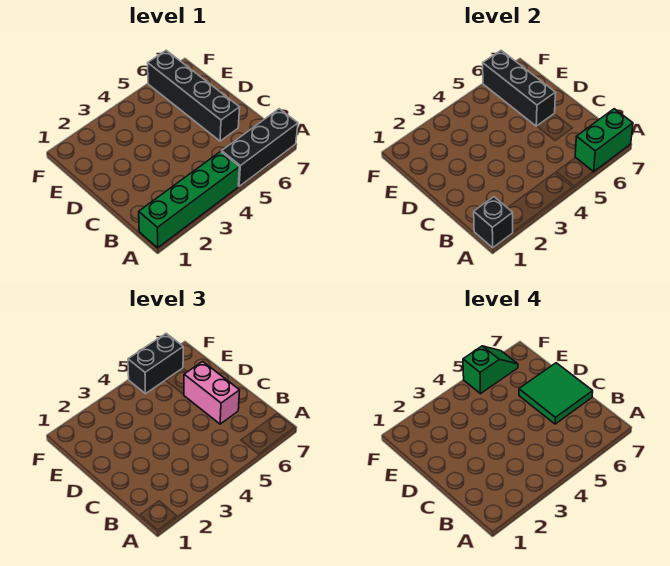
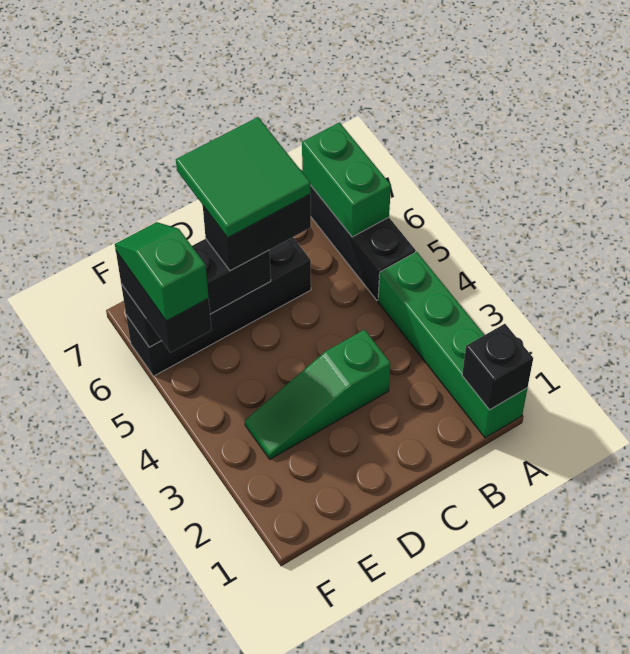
none -> green slope C3:E3 level 1 top C
pink brick C6:D6 level 3 -> black brick C6:D6 level 3

